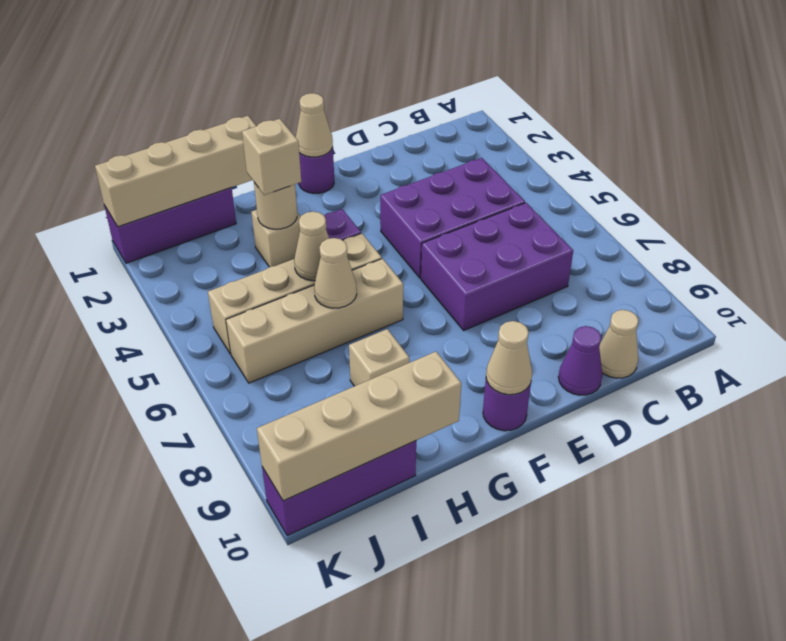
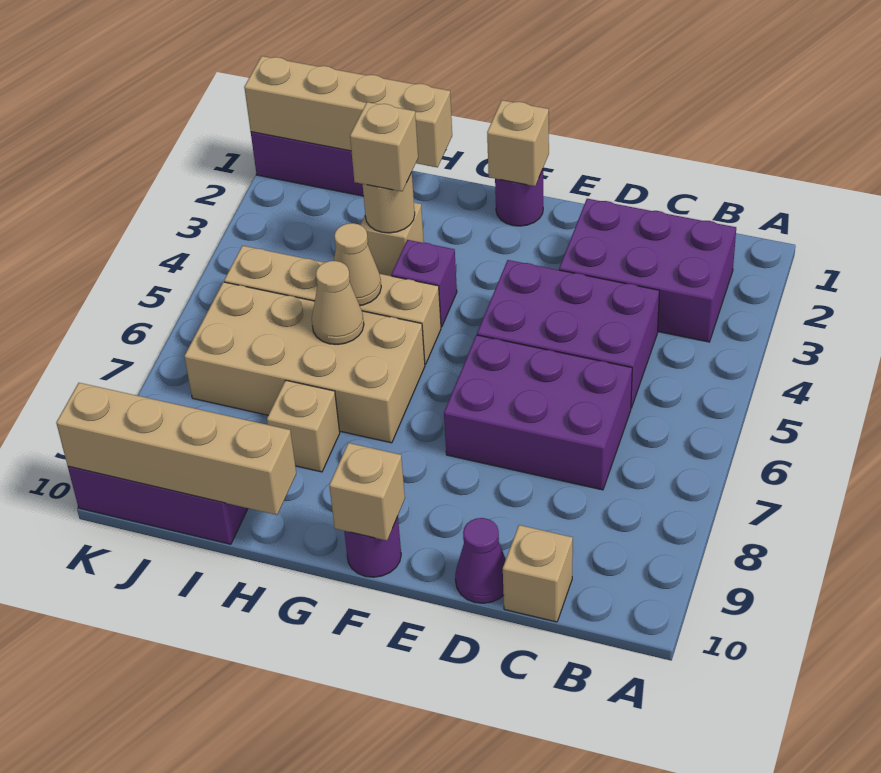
none -> purple brick B2:D3 level 1
tan cone C10 level 1 -> tan brick C10 level 1
tan cone F1 level 2 -> tan brick F1 level 2
tan cone F10 level 2 -> tan brick F10 level 2
tan brick G6:J6 level 1 -> tan brick G6:J7 level 1

